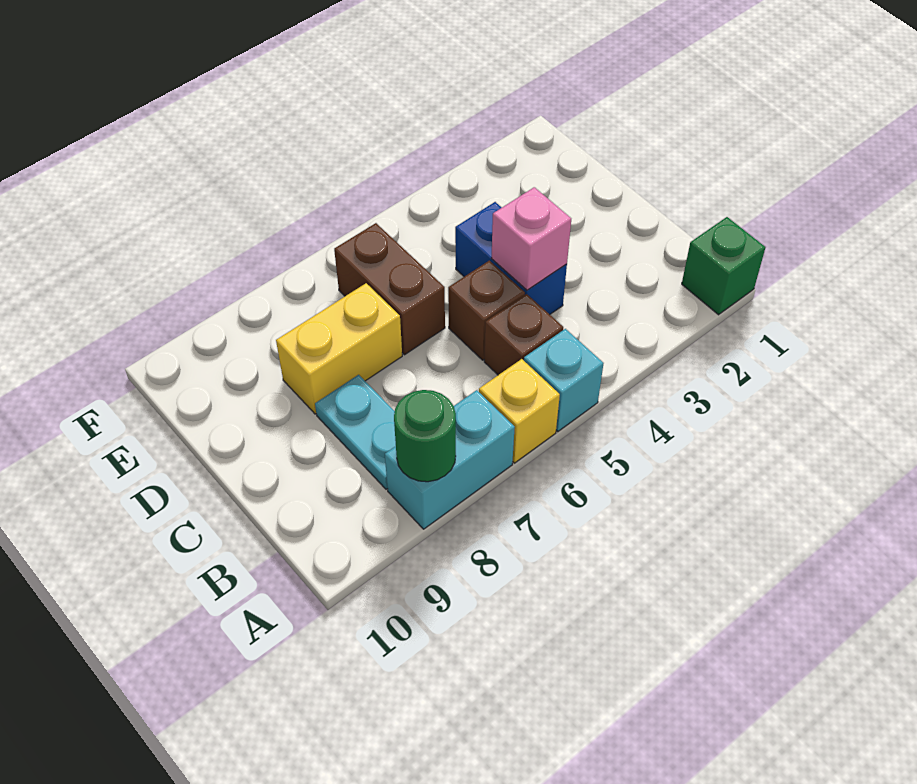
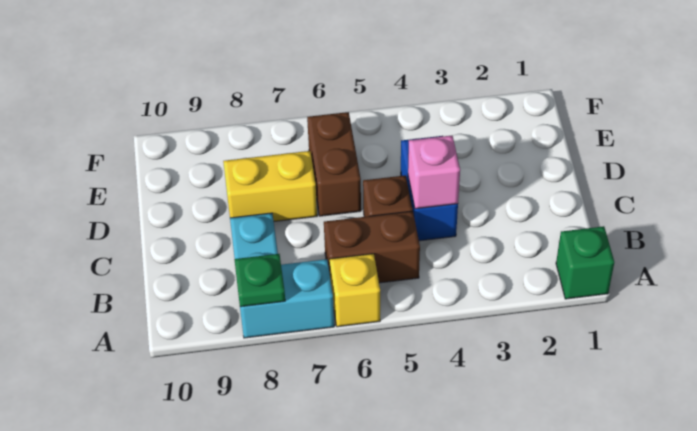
cyan brick A5 level 1 -> none
green round brick A8 level 2 -> green plate A8 level 2
brown brick B5 level 1 -> brown brick B5:B6 level 1

